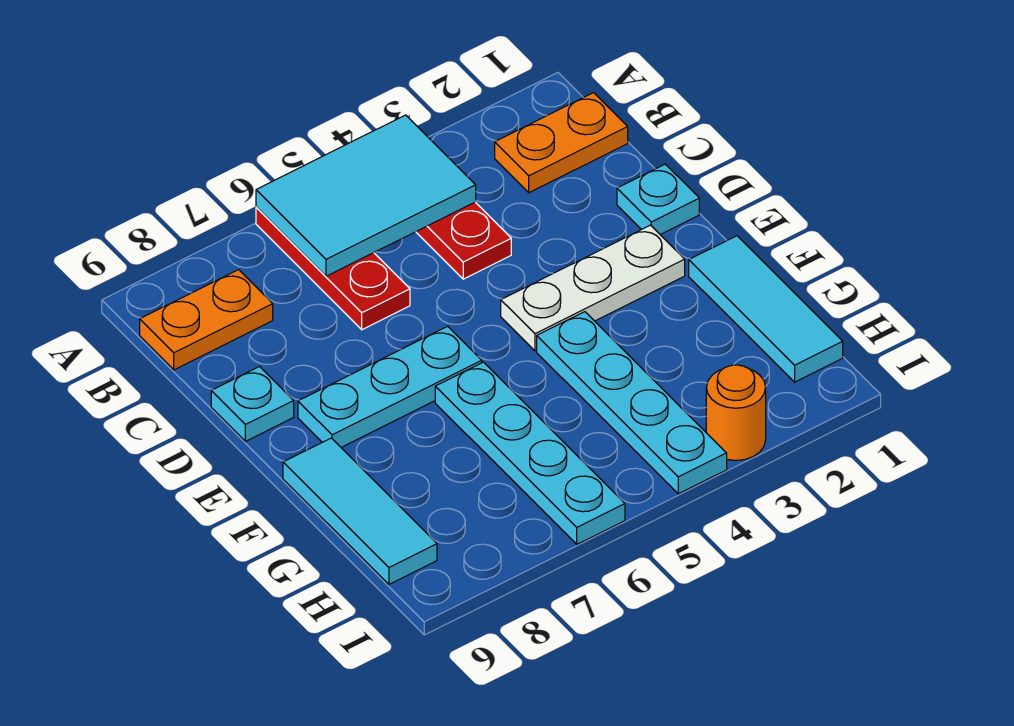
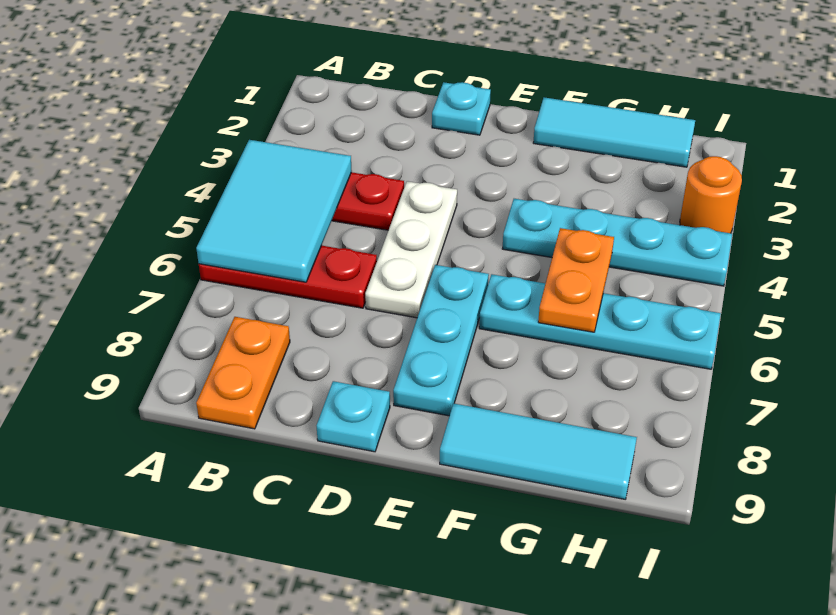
orange plate B1:B2 level 1 -> orange plate G5:G6 level 2
white plate E2:E4 level 1 -> white plate D4:D6 level 1

